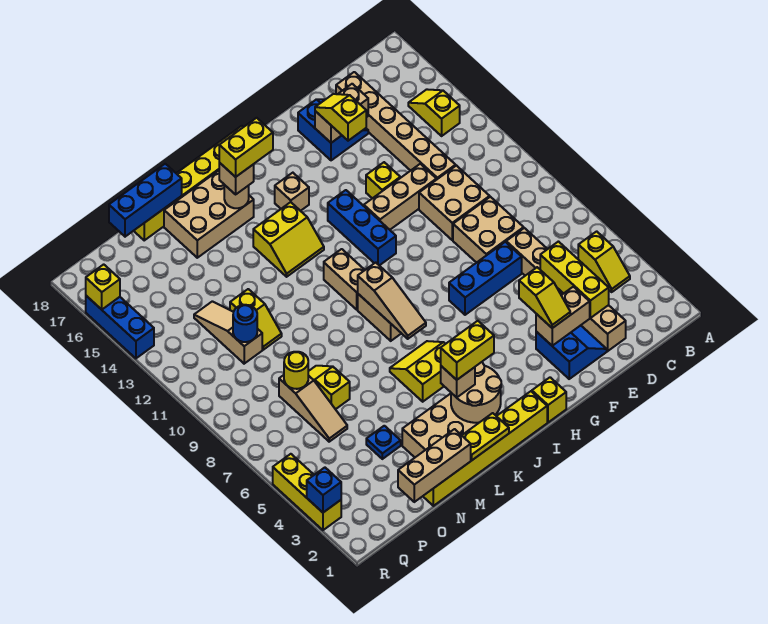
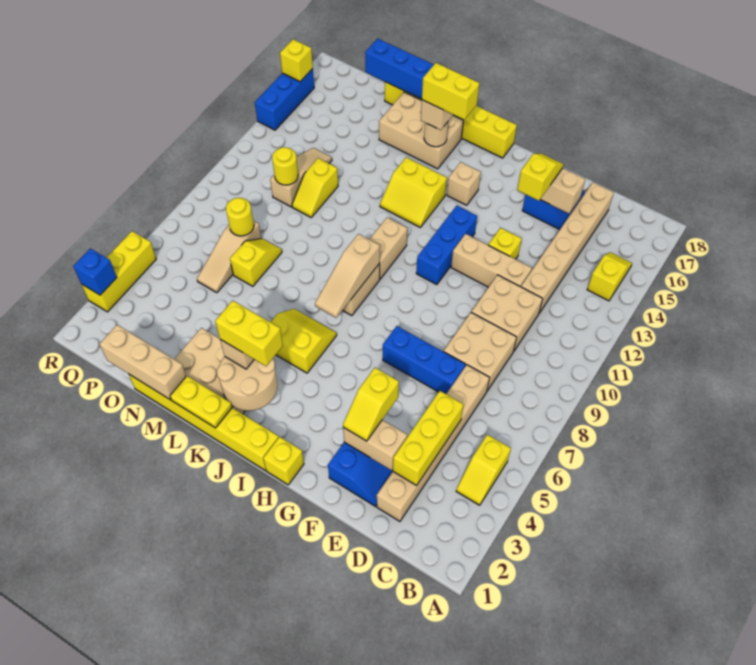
blue plate N4 level 1 -> none
blue round brick O11 level 2 -> yellow round brick O11 level 2

